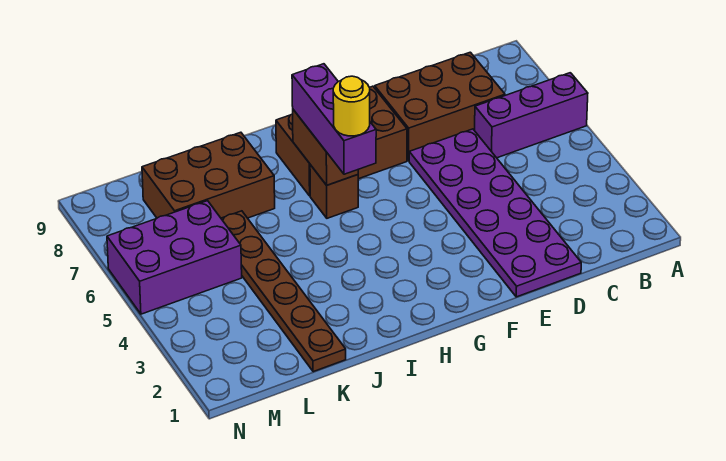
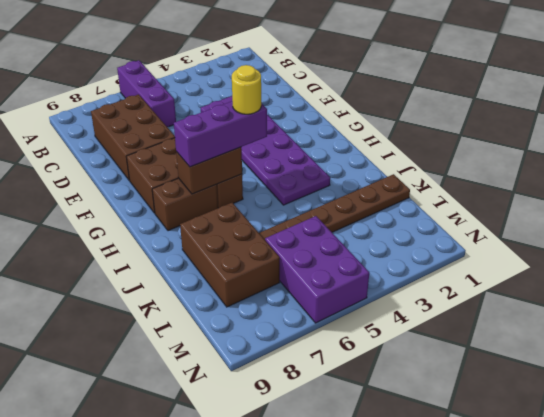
purple plate D1:E6 level 1 -> purple plate D3:I4 level 1

